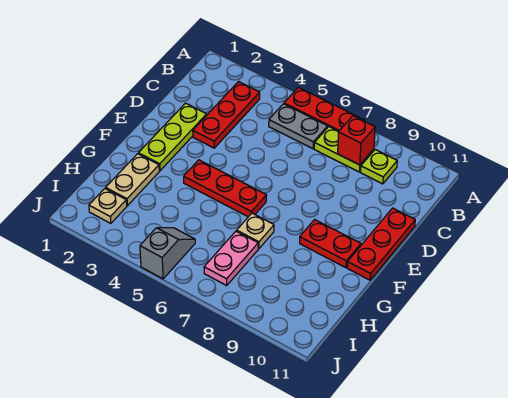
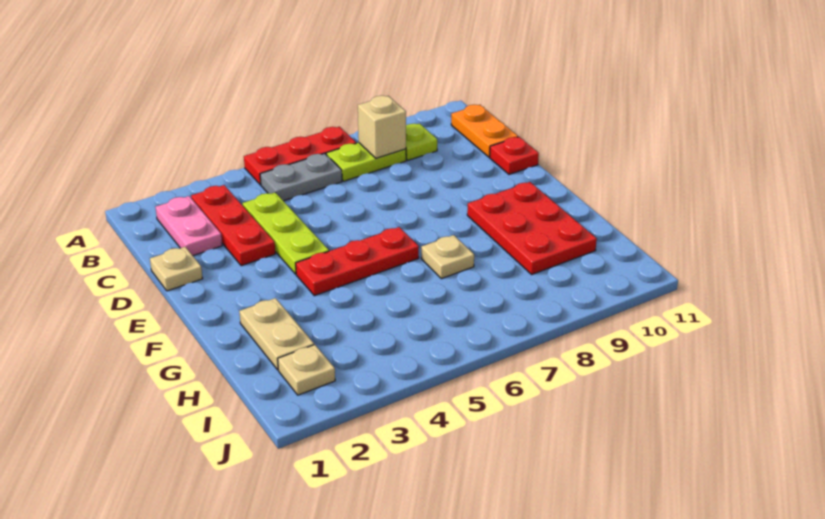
red brick B8 level 2 -> tan brick B8 level 2
none -> orange plate B11:C11 level 1
none -> tan plate D1 level 1
lime plate D2:F2 level 1 -> lime plate C4:E4 level 1
red plate D11:F11 level 1 -> red plate D11 level 1
red plate F9:F10 level 1 -> red plate F9:H10 level 1
pink plate H7:I7 level 1 -> pink plate B2:C2 level 1
grey slope I5:J5 level 1 top J -> none

